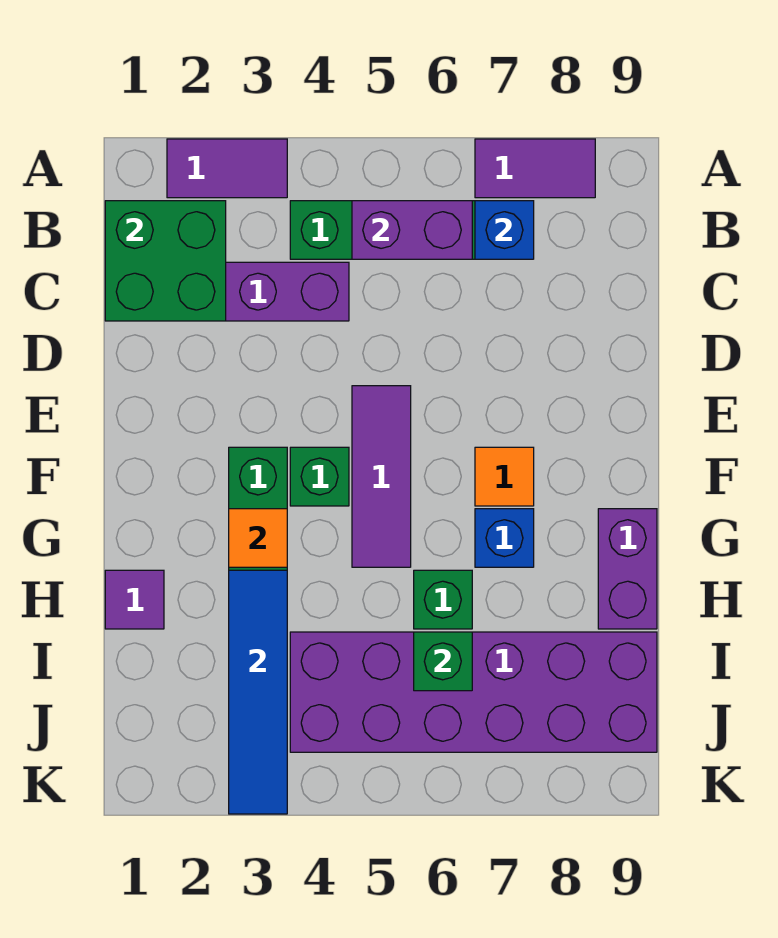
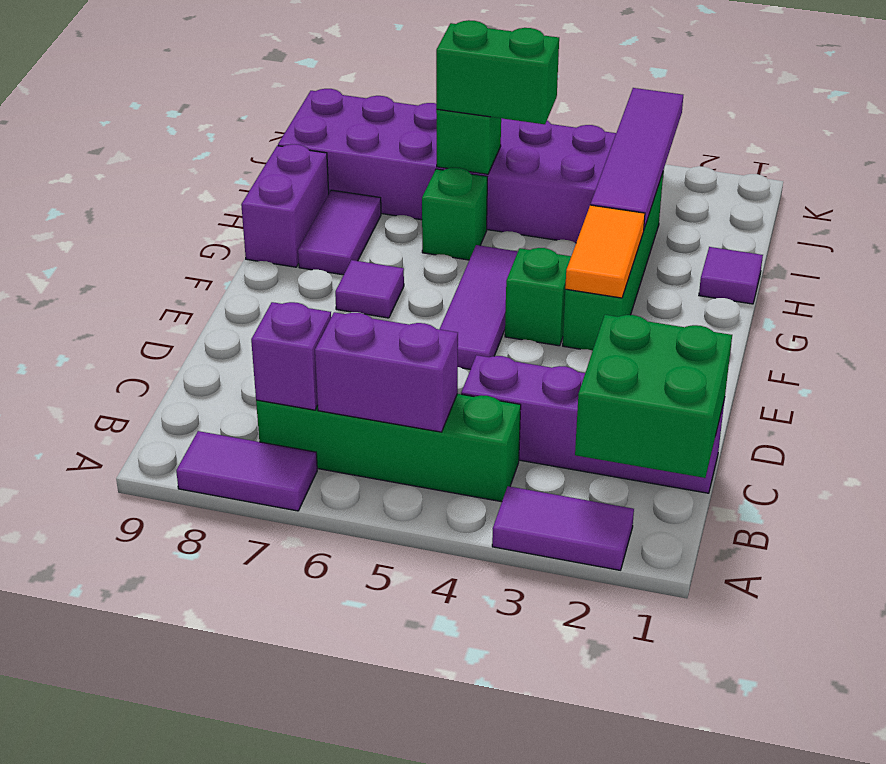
blue brick B7 level 2 -> purple brick B7 level 2
orange tile F7 level 1 -> purple tile F7 level 1
orange tile G3 level 2 -> orange tile F3:G3 level 2
blue brick G7 level 1 -> none
none -> purple tile G8:H8 level 1
blue tile H3:K3 level 2 -> purple tile H3:K3 level 2
none -> green brick I5:I6 level 3

